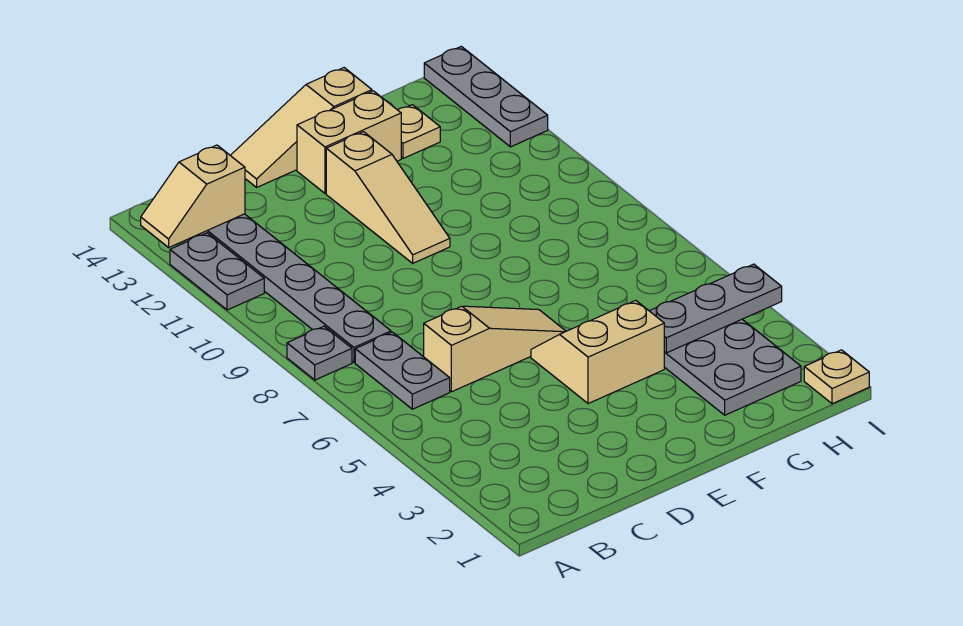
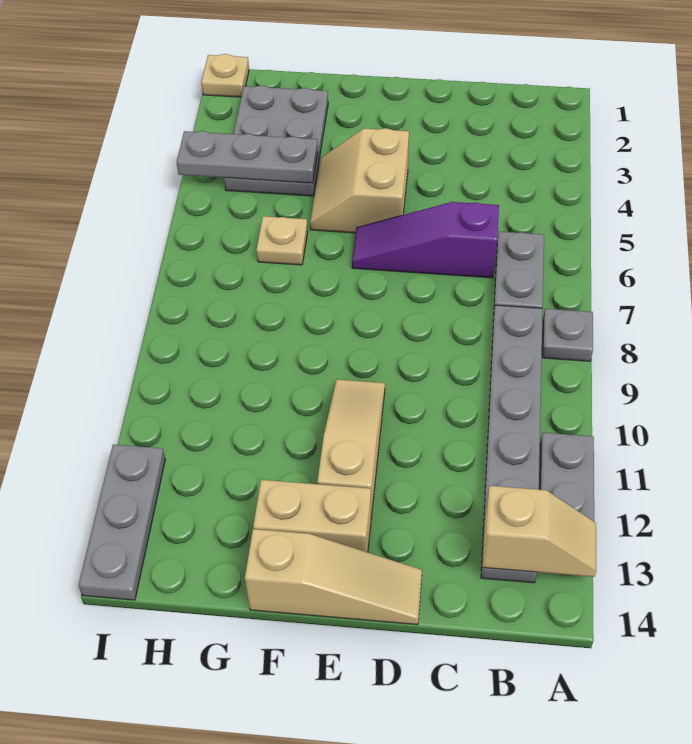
tan slope C6:E6 level 1 top C -> purple slope C6:E6 level 1 top C
tan slope E4:F5 level 1 top 4 -> tan slope E4:F5 level 1 top E
tan plate G13 level 1 -> tan plate G6 level 1

